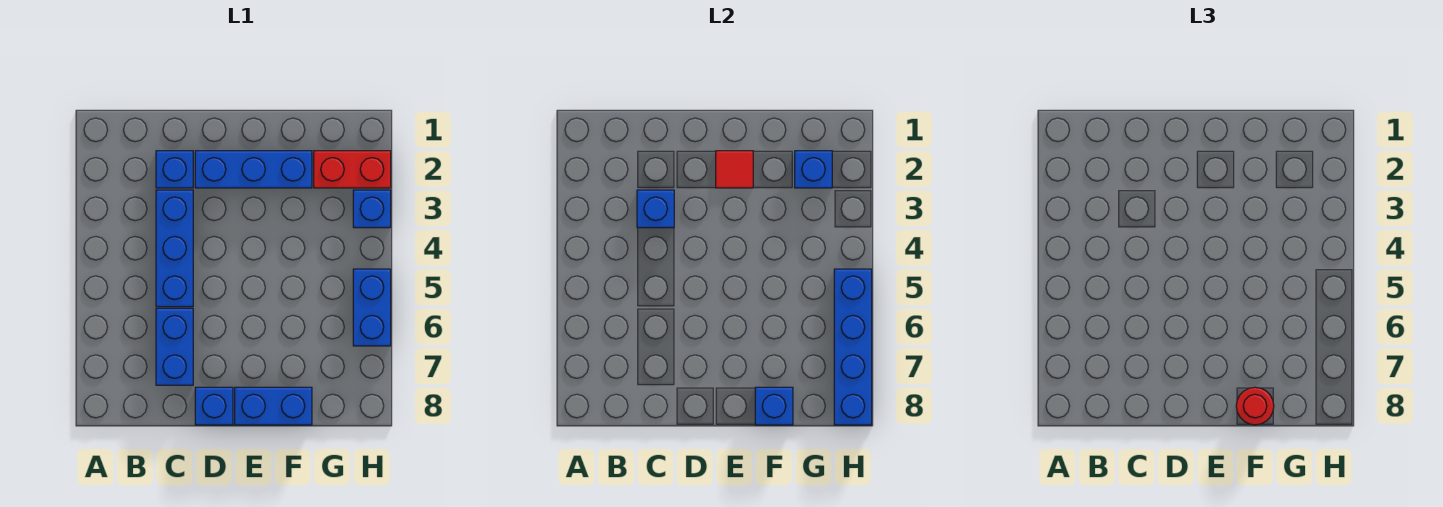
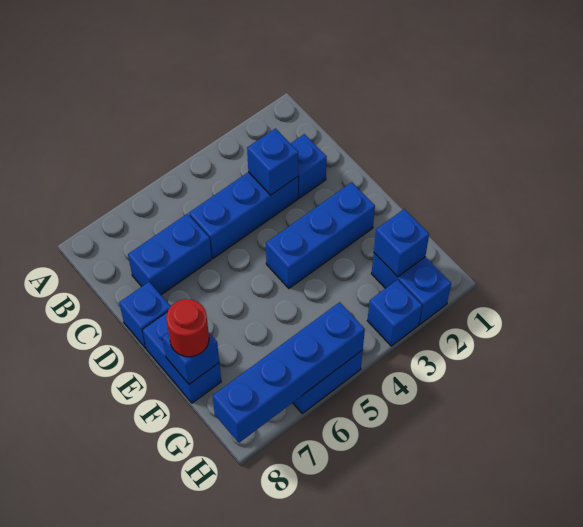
blue brick D2:F2 level 1 -> blue brick E2:E4 level 1
red tile E2 level 2 -> none
red brick G2:H2 level 1 -> blue brick G2:H2 level 1

